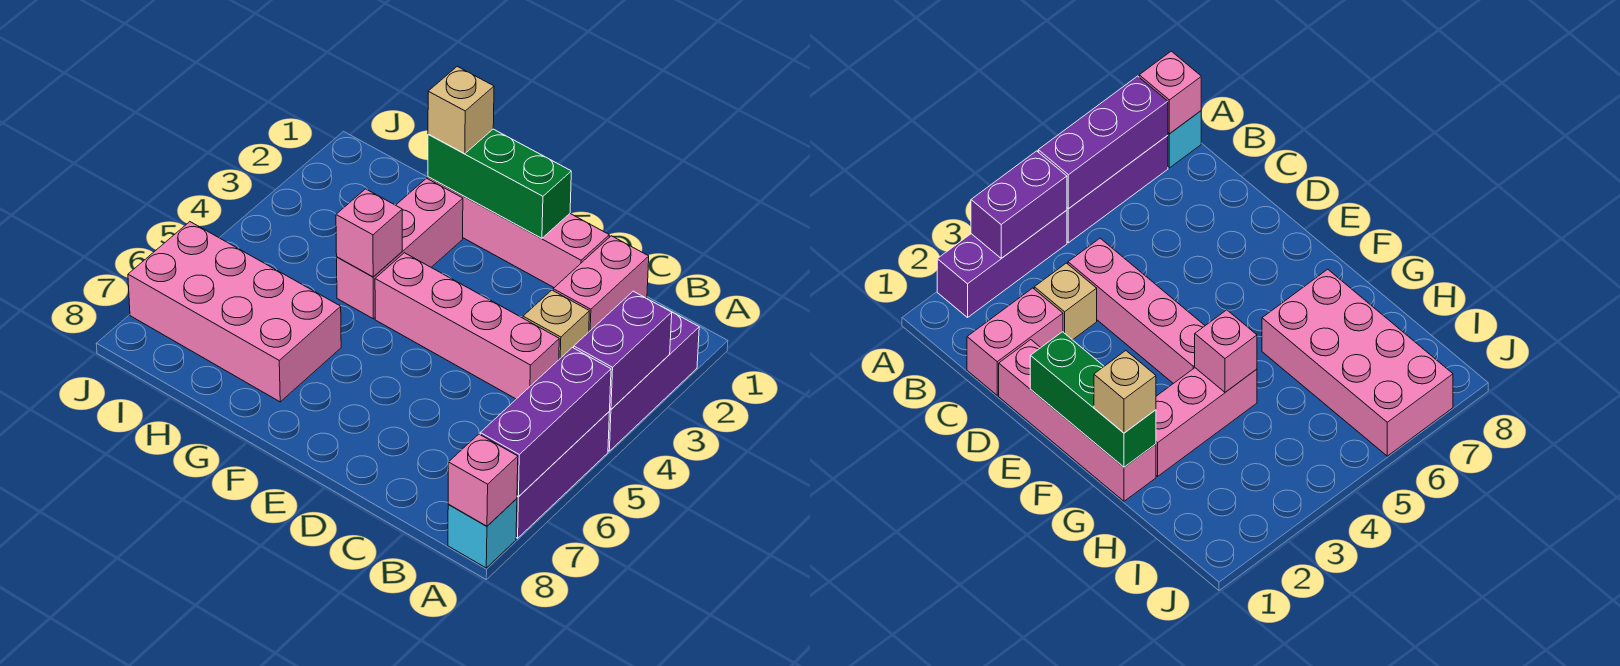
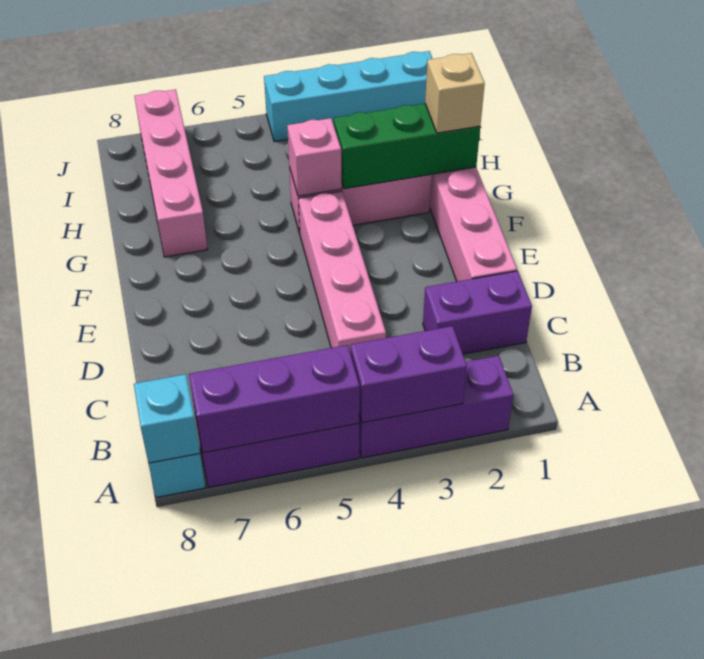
pink brick A8 level 2 -> cyan brick A8 level 2
pink brick C1:C2 level 1 -> purple brick C1:C2 level 1
tan brick C3 level 1 -> none
green brick E1:G1 level 2 -> green brick G1:G3 level 2
pink brick G6:J7 level 1 -> pink brick G7:J7 level 1
none -> cyan brick J1:J4 level 1

